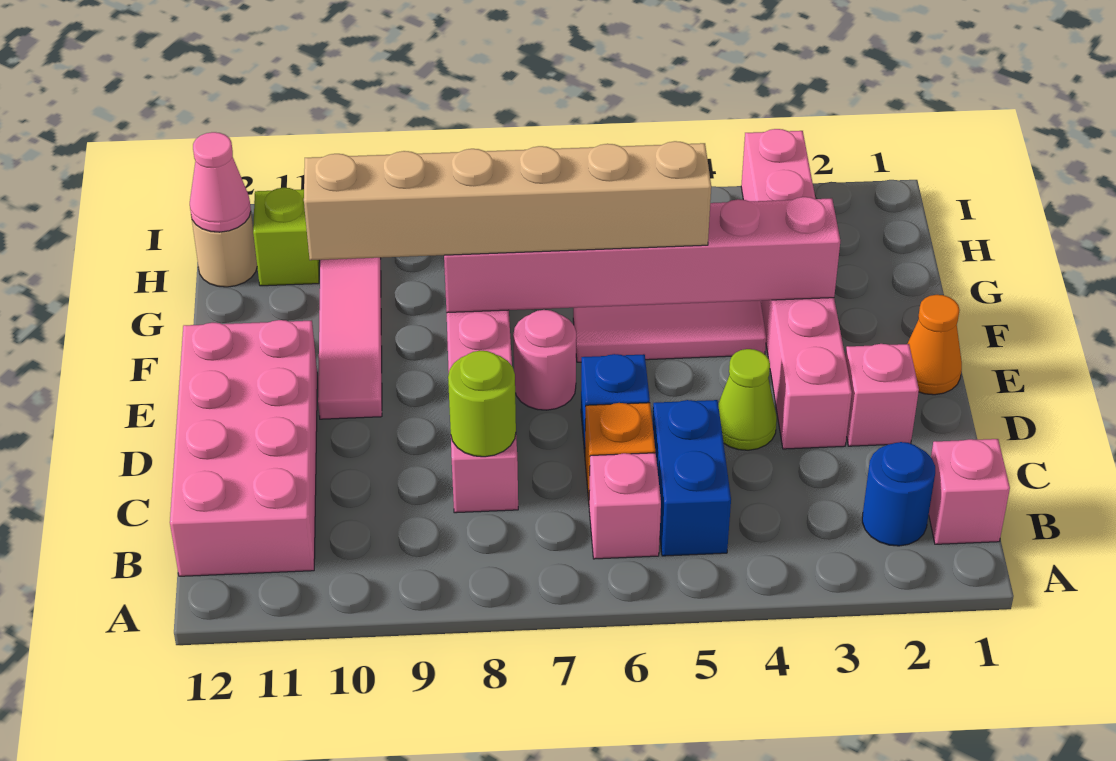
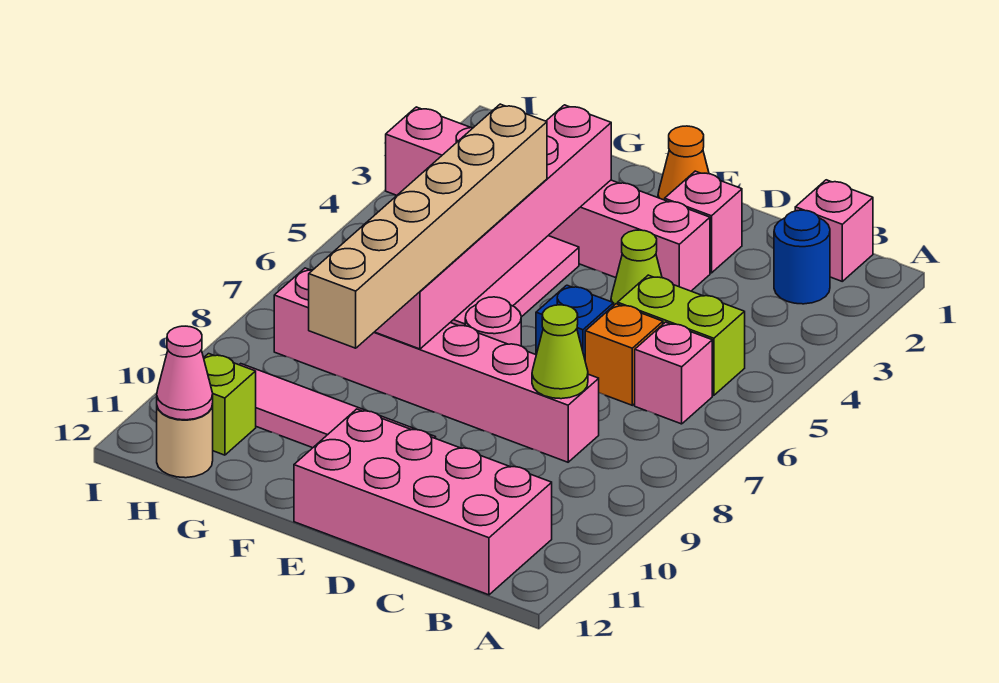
blue brick B5:C5 level 1 -> lime brick B5:C5 level 1
lime round brick C8 level 2 -> lime cone C8 level 2

